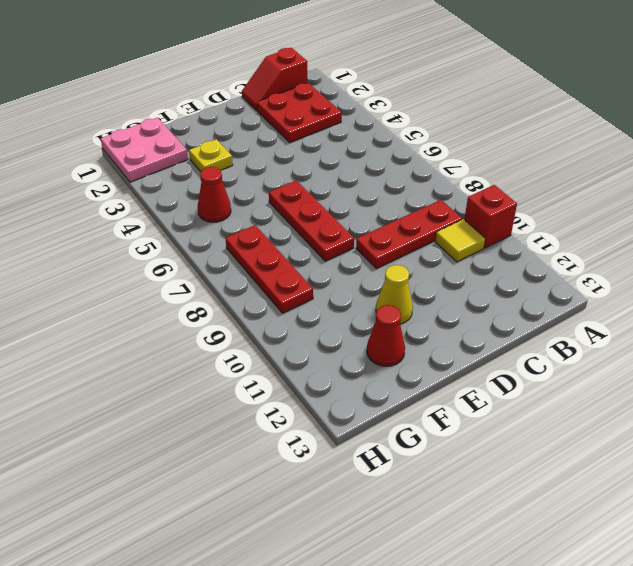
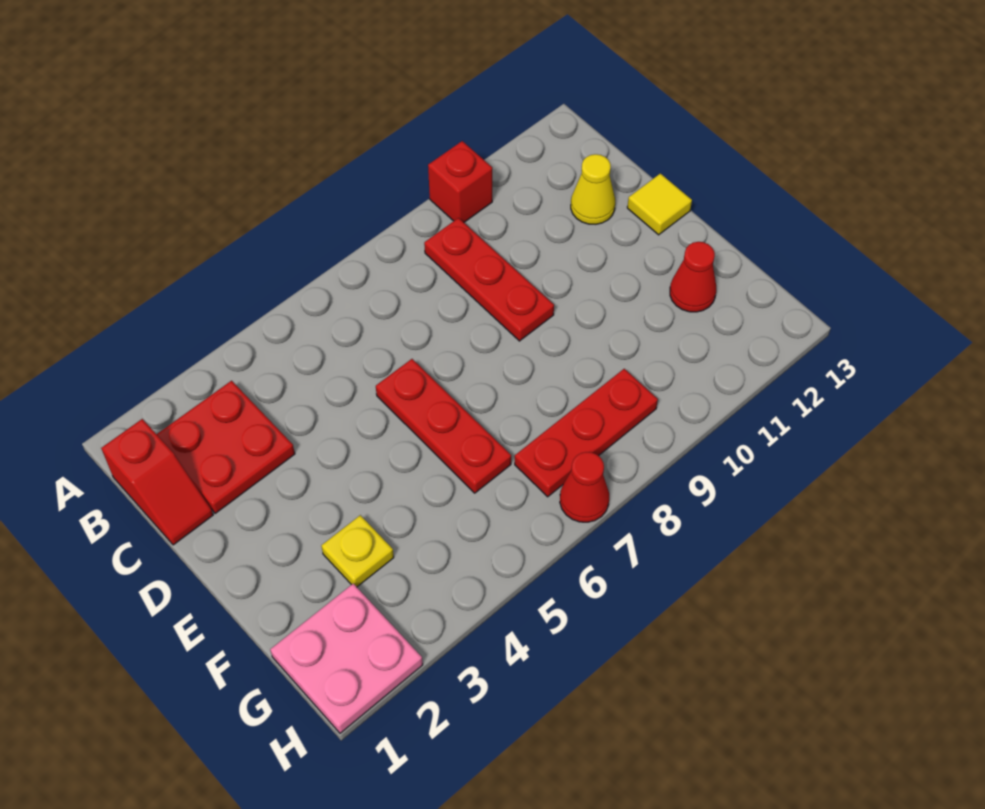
yellow tile B10 level 1 -> yellow tile D13 level 1
red plate E6:E8 level 1 -> red plate D6:F6 level 1
yellow cone E11 level 1 -> yellow cone C12 level 1
red cone G5 level 1 -> red cone H7 level 1

